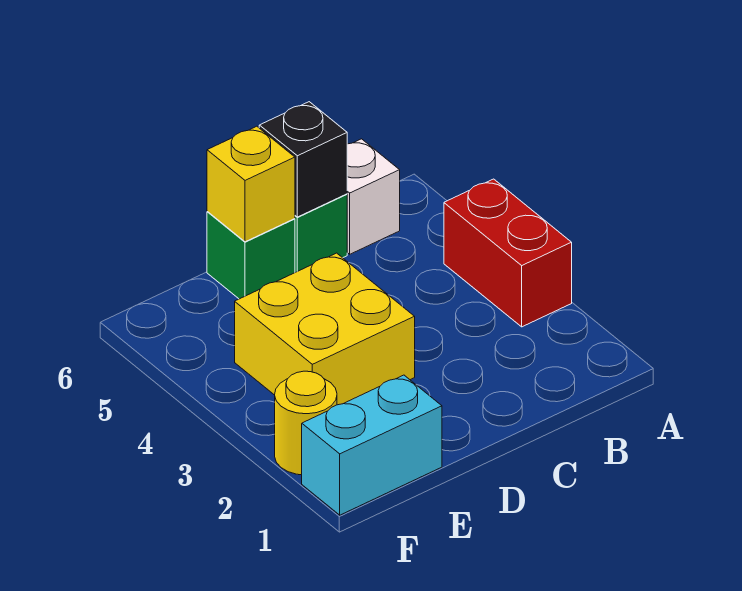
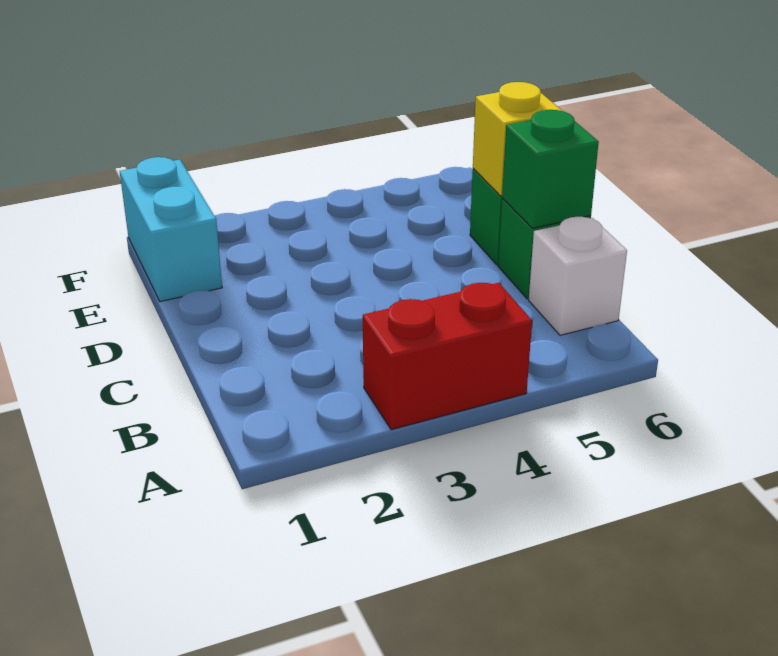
black brick C6 level 2 -> green brick C6 level 2
yellow brick D3:E4 level 1 -> none
yellow round brick F2 level 1 -> none

